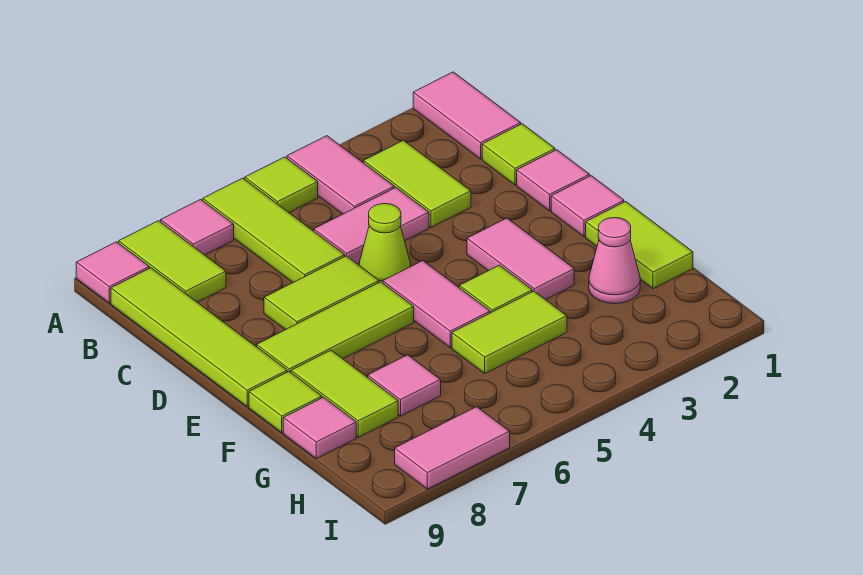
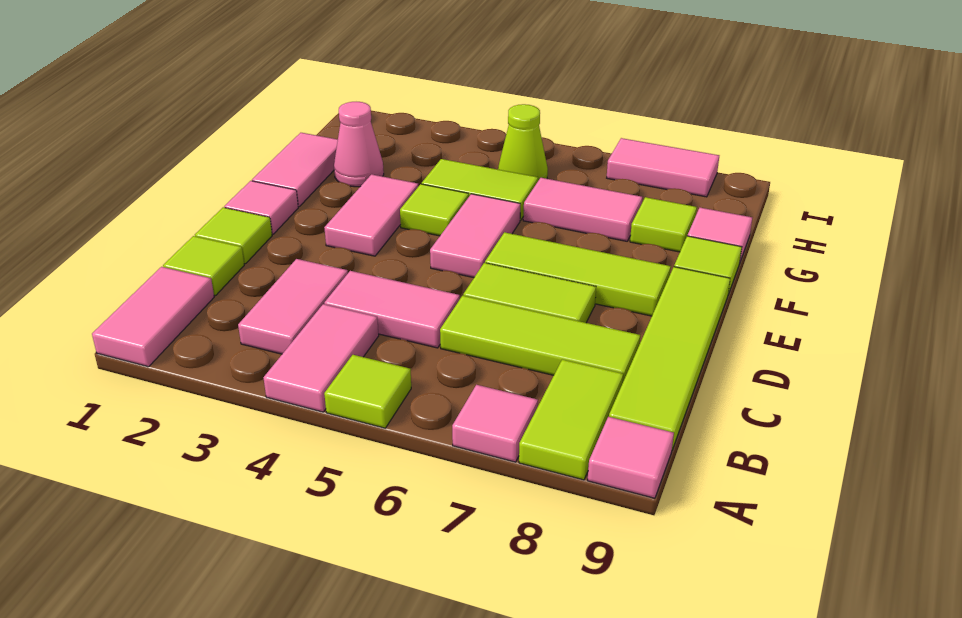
lime tile A6:C6 level 1 -> lime tile C6:C8 level 1
lime tile B3:C3 level 1 -> pink tile B3:C3 level 1
pink tile D1 level 1 -> lime tile D1 level 1
lime cone D5 level 1 -> lime cone H5 level 1
lime tile F1:G1 level 1 -> pink tile F1:G1 level 1
lime tile F8:G8 level 1 -> lime tile G8 level 1
pink tile G7 level 1 -> pink tile G6:G7 level 1

